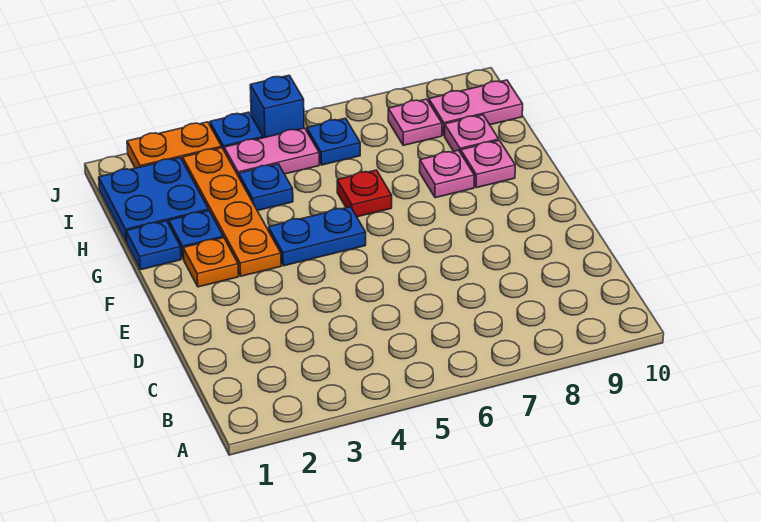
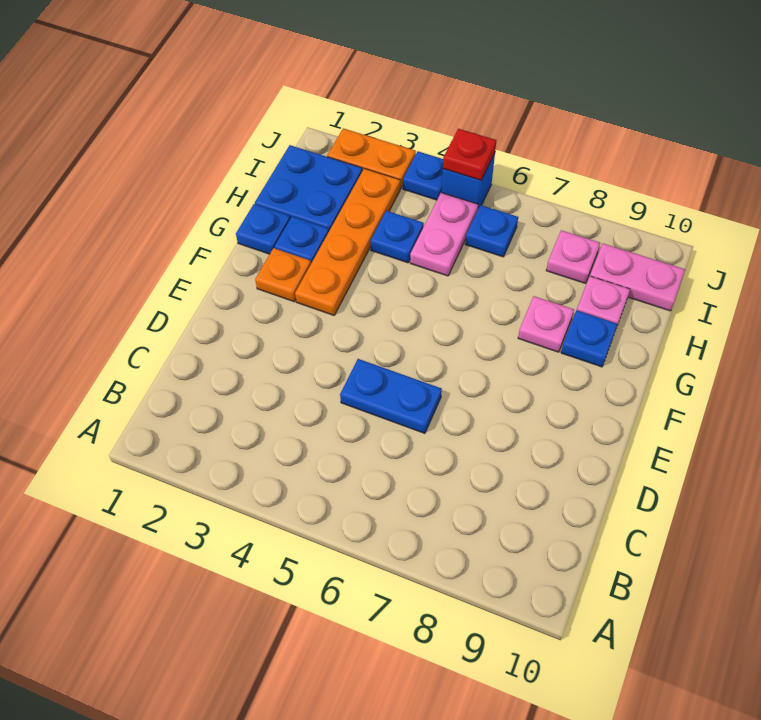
blue plate F4:F5 level 1 -> blue plate D5:D6 level 1
red plate G6 level 1 -> red plate J5 level 2
pink plate G9 level 1 -> blue plate G9 level 1
pink plate I4:I5 level 1 -> pink plate H5:I5 level 1

